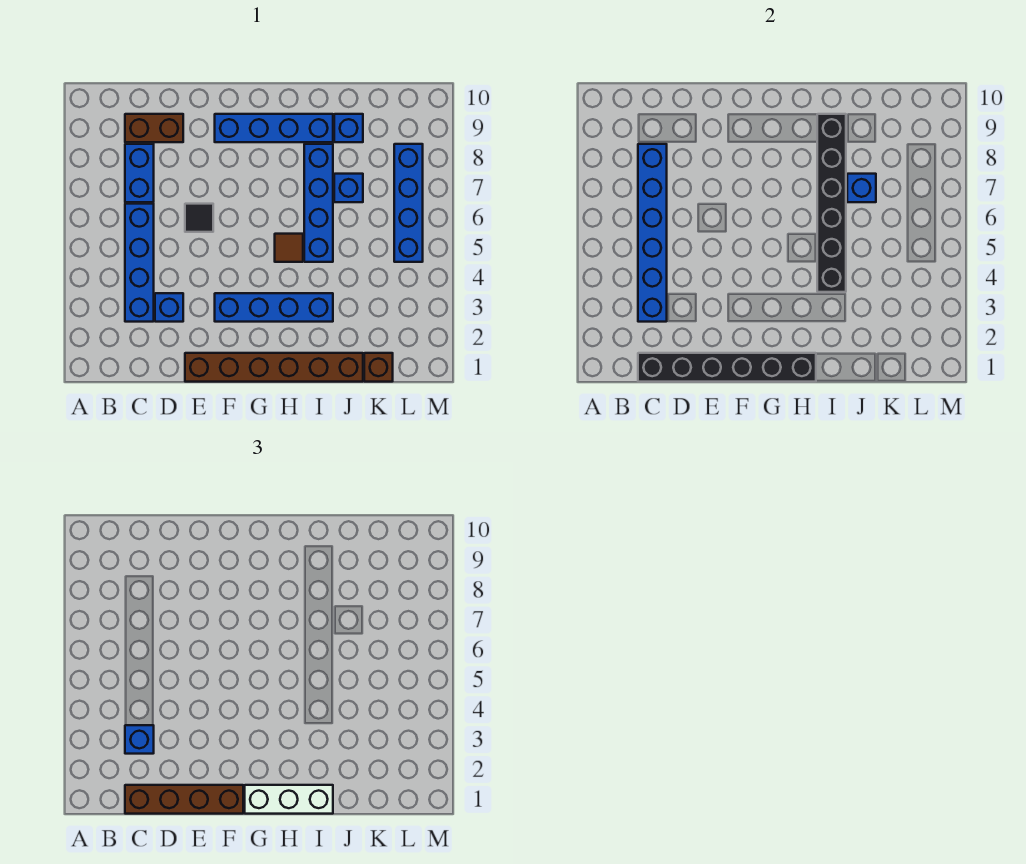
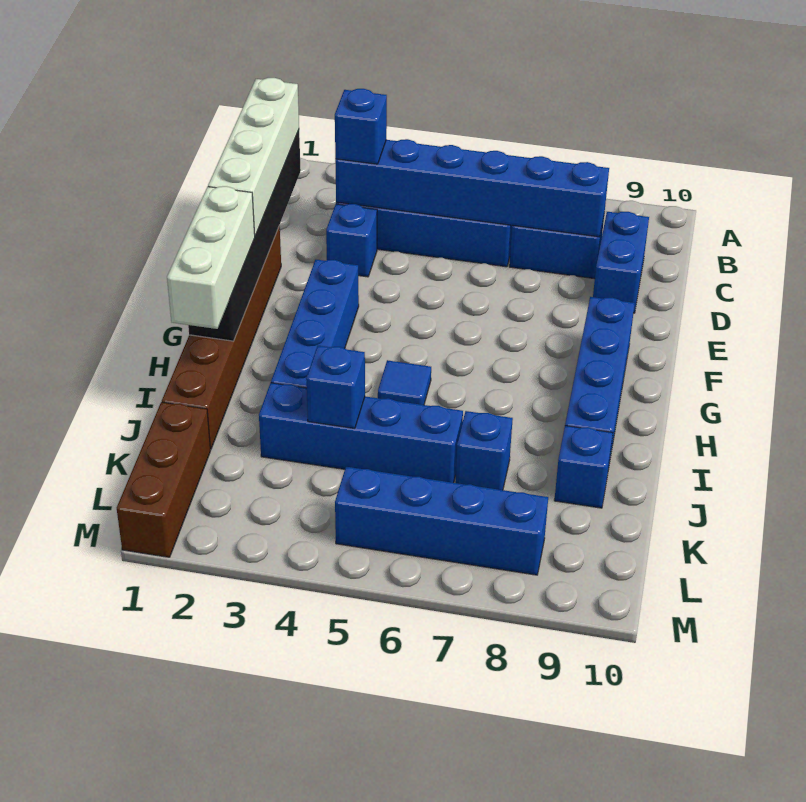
brown brick C1:F1 level 3 -> white brick C1:F1 level 3
brown brick C9:D9 level 1 -> blue brick C9:D9 level 1
black tile E6 level 1 -> none
brown tile H5 level 1 -> blue tile H5 level 1
black brick I4:I9 level 2 -> none
blue brick I5:I8 level 1 -> blue brick J3:J6 level 1
blue brick J7 level 2 -> blue brick J4 level 2
brown brick K1 level 1 -> brown brick K1:M1 level 1

